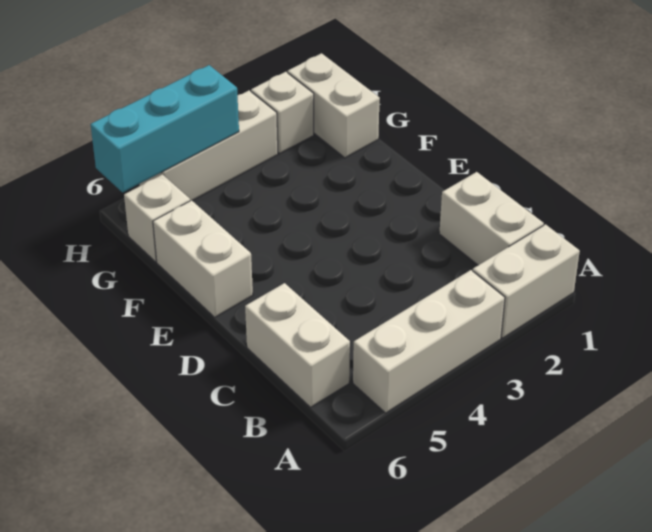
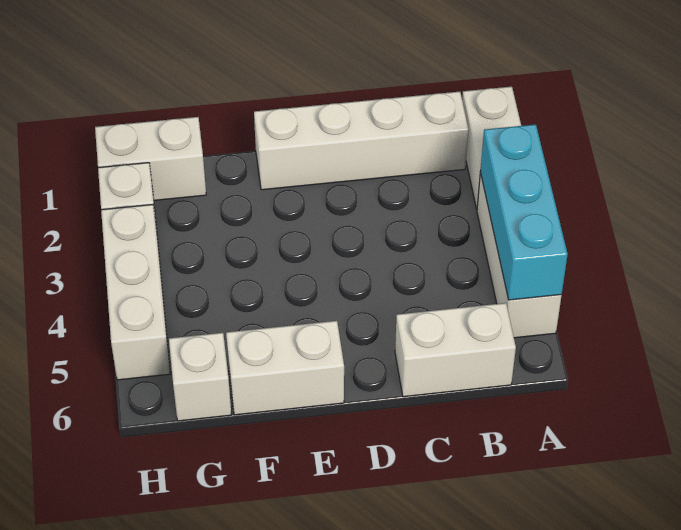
white brick B1:C1 level 1 -> white brick B1:E1 level 1
cyan brick H4:H6 level 2 -> cyan brick A3:A5 level 2

